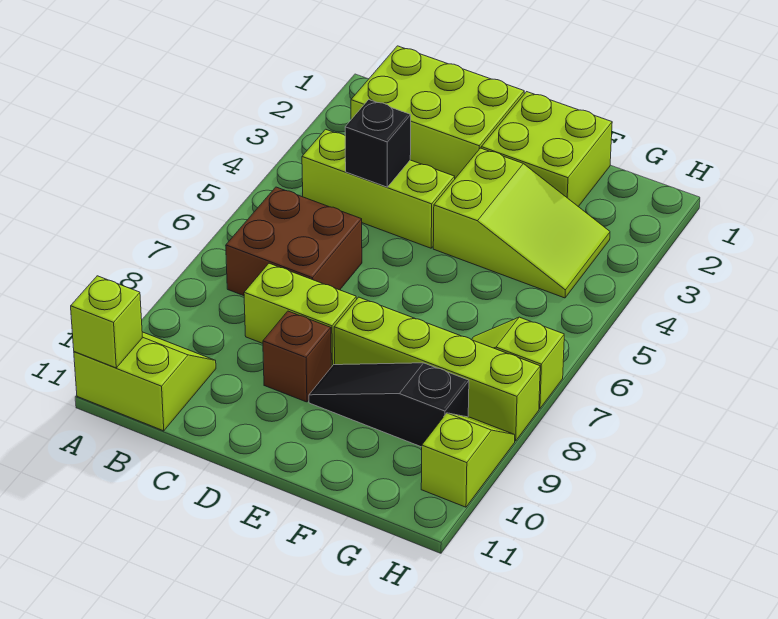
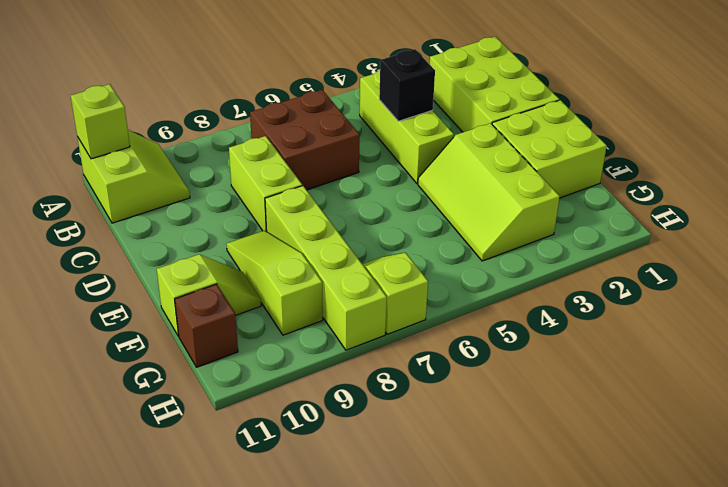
brown brick D9 level 1 -> brown brick G11 level 1
lime slope E3:G4 level 1 top E -> lime slope E3:G4 level 1 top 3
black slope E9:G9 level 1 top G -> lime slope E9:G9 level 1 top G
lime slope H9:H10 level 1 top 10 -> lime slope F10:F11 level 1 top 11

